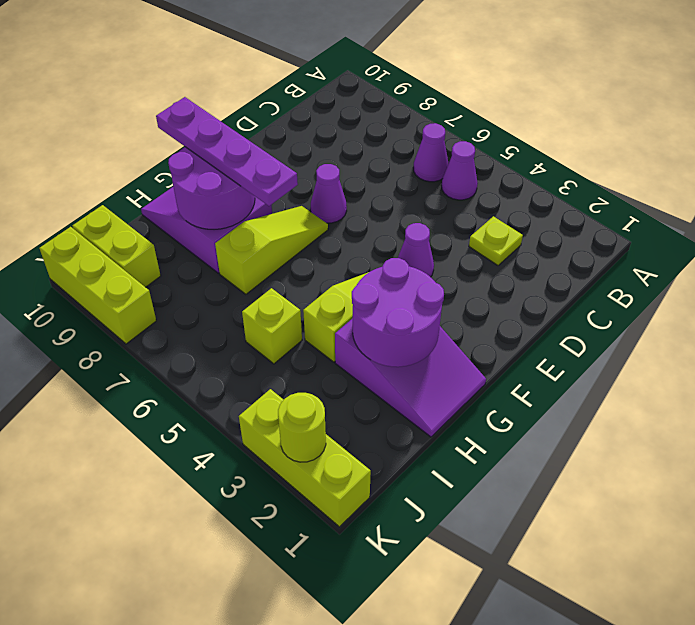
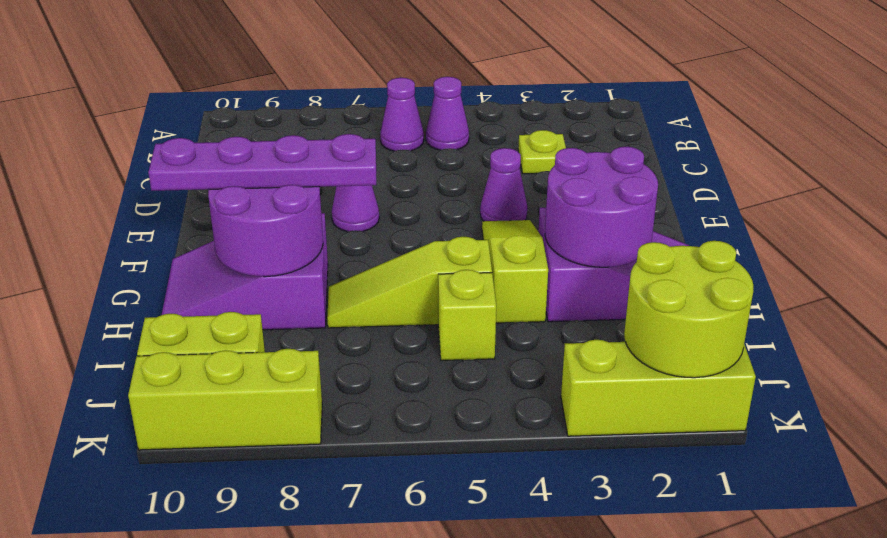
lime slope F7:H7 level 1 top H -> lime slope H5:H7 level 1 top 5
lime round brick K2 level 2 -> lime round brick J1:K2 level 2

